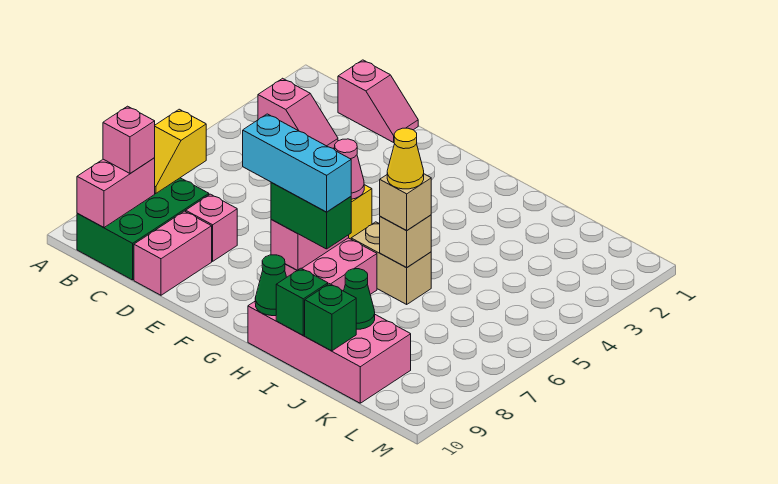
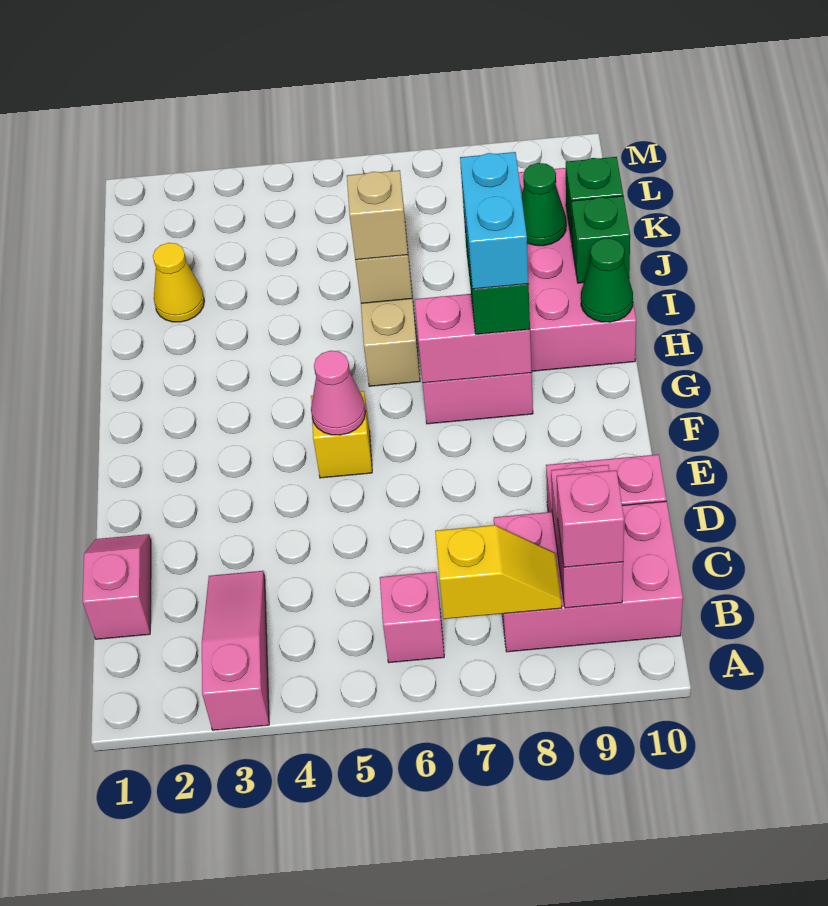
pink slope B3:C3 level 1 top B -> pink slope A3:C3 level 1 top A
green brick B8:C10 level 1 -> pink brick B8:C10 level 1
pink brick B9:B10 level 2 -> pink brick B9:C9 level 2
pink brick D8 level 1 -> pink brick B6 level 1
cyan brick F8:H8 level 4 -> cyan brick G8:H8 level 4
yellow cone I6 level 4 -> yellow cone J2 level 1

